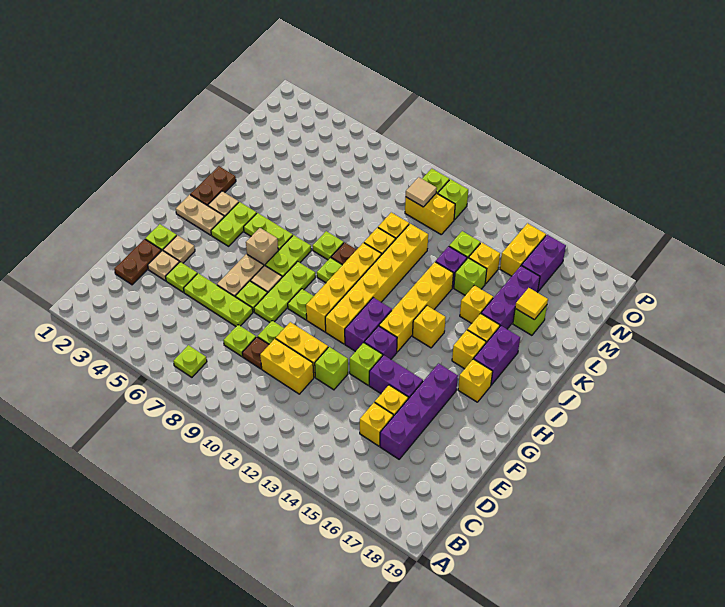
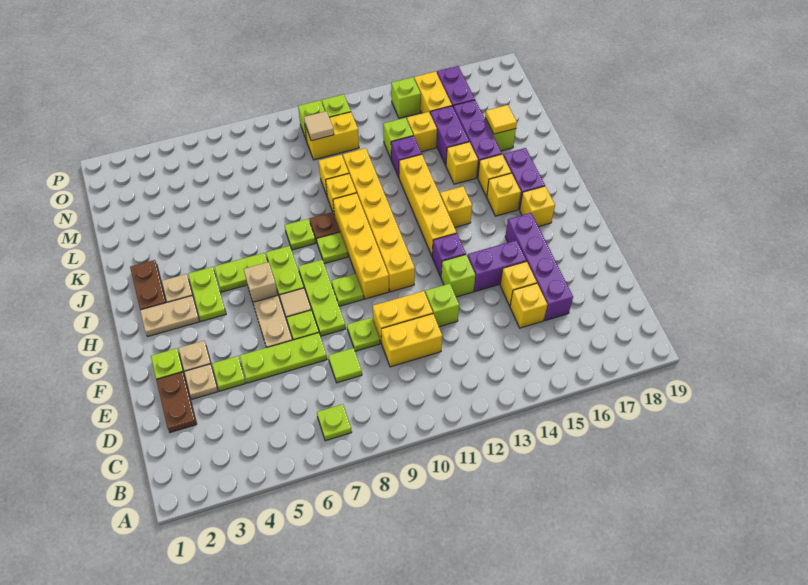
lime plate D8 level 1 -> lime tile D8 level 1
brown plate D9 level 1 -> none
purple brick G12:H12 level 1 -> purple brick L15:M15 level 1
lime brick L14 level 1 -> lime brick O14 level 1

